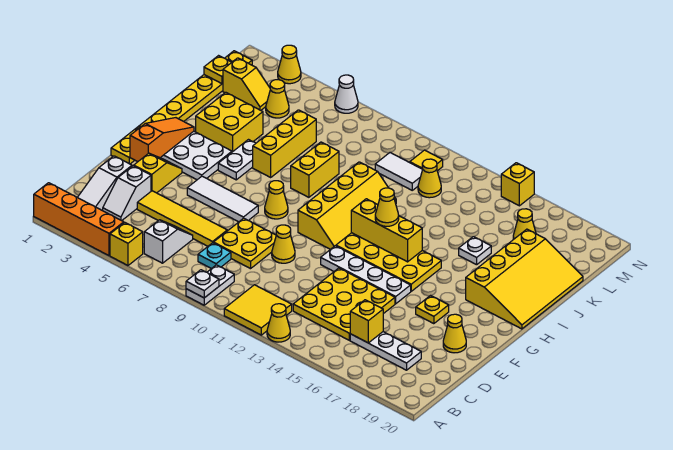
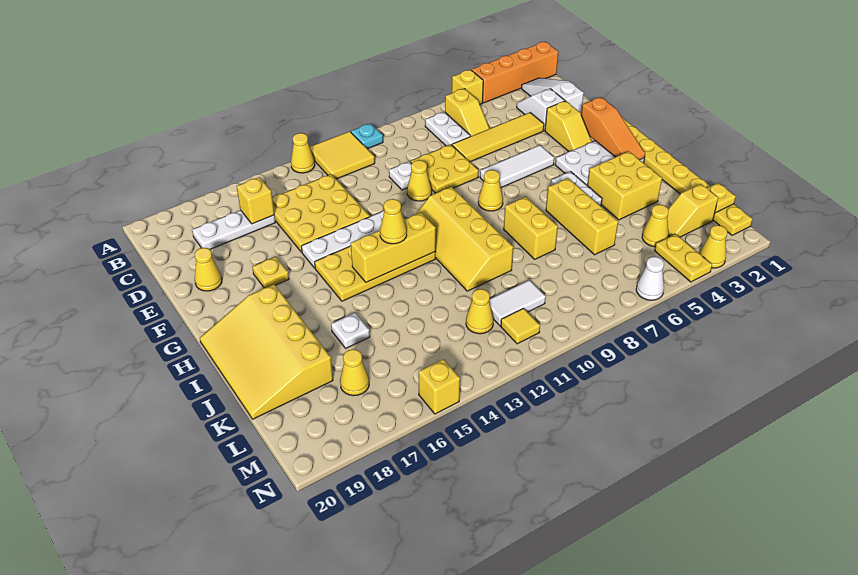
white plate A9:B9 level 1 -> white plate B7:C7 level 1
white plate A9 level 2 -> white plate D10 level 1
white slope B6:C6 level 1 top B -> yellow slope B6:C6 level 1 top B
cyan plate C8 level 1 -> cyan plate A10 level 1
none -> yellow plate M4:N4 level 1

